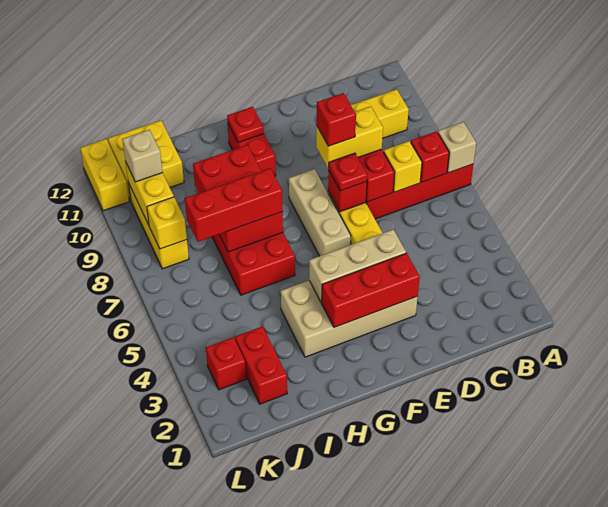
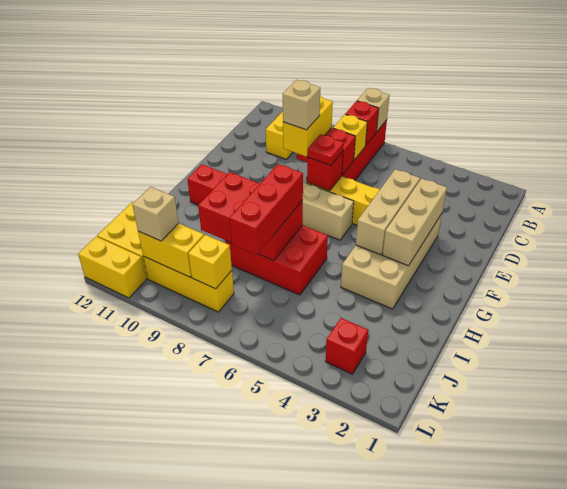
red brick E3:G3 level 2 -> tan brick E3:G3 level 2
red brick E8 level 4 -> tan brick E8 level 4
red plate G11 level 2 -> none
red brick J2:J3 level 1 -> none

